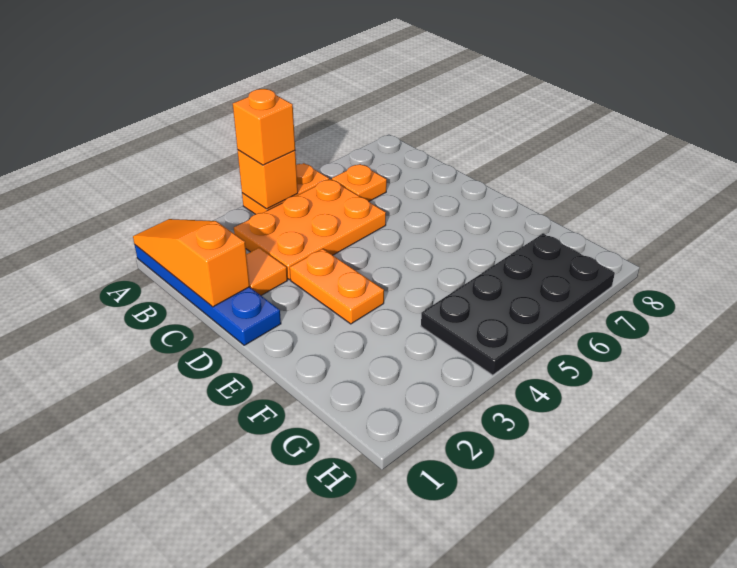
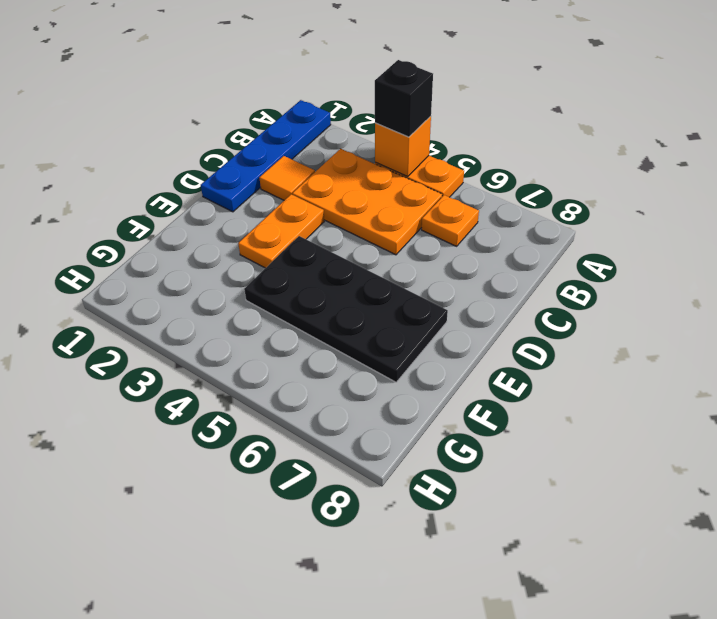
orange slope A1:C1 level 2 top C -> none
orange brick A4 level 3 -> black brick A4 level 3
black plate G4:H7 level 1 -> black plate E4:F7 level 1

